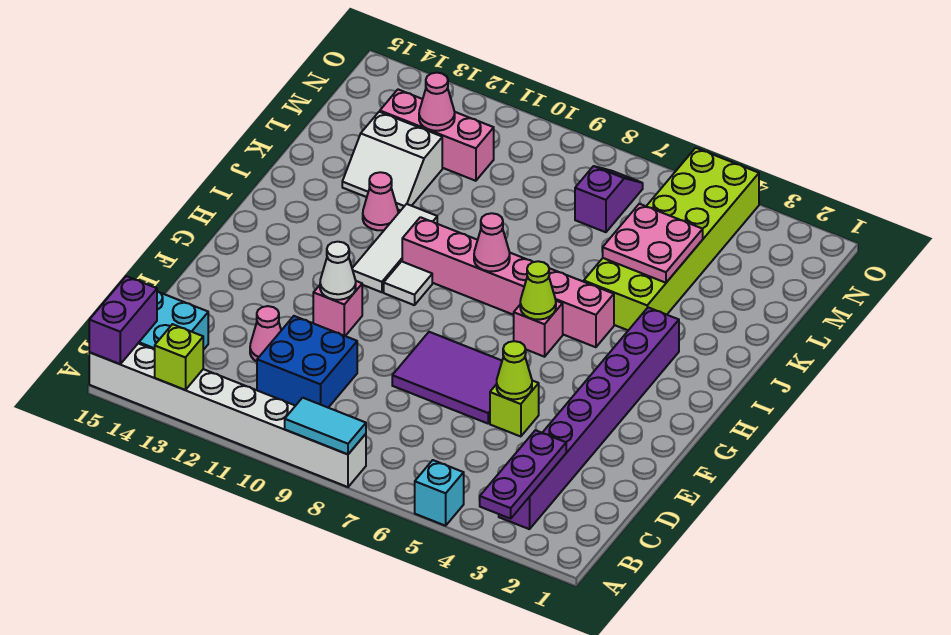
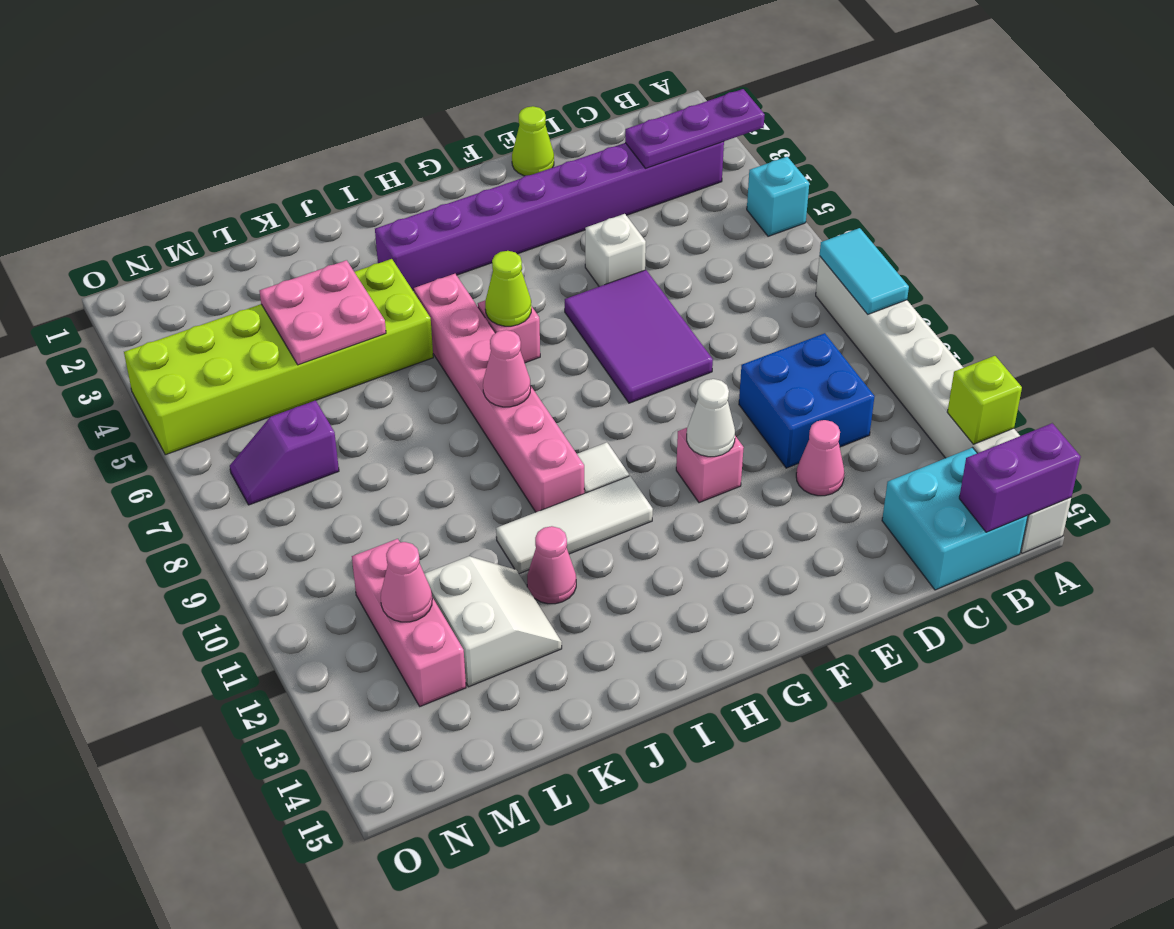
lime brick E5 level 1 -> white brick E5 level 1
lime cone E5 level 2 -> lime cone E1 level 1

